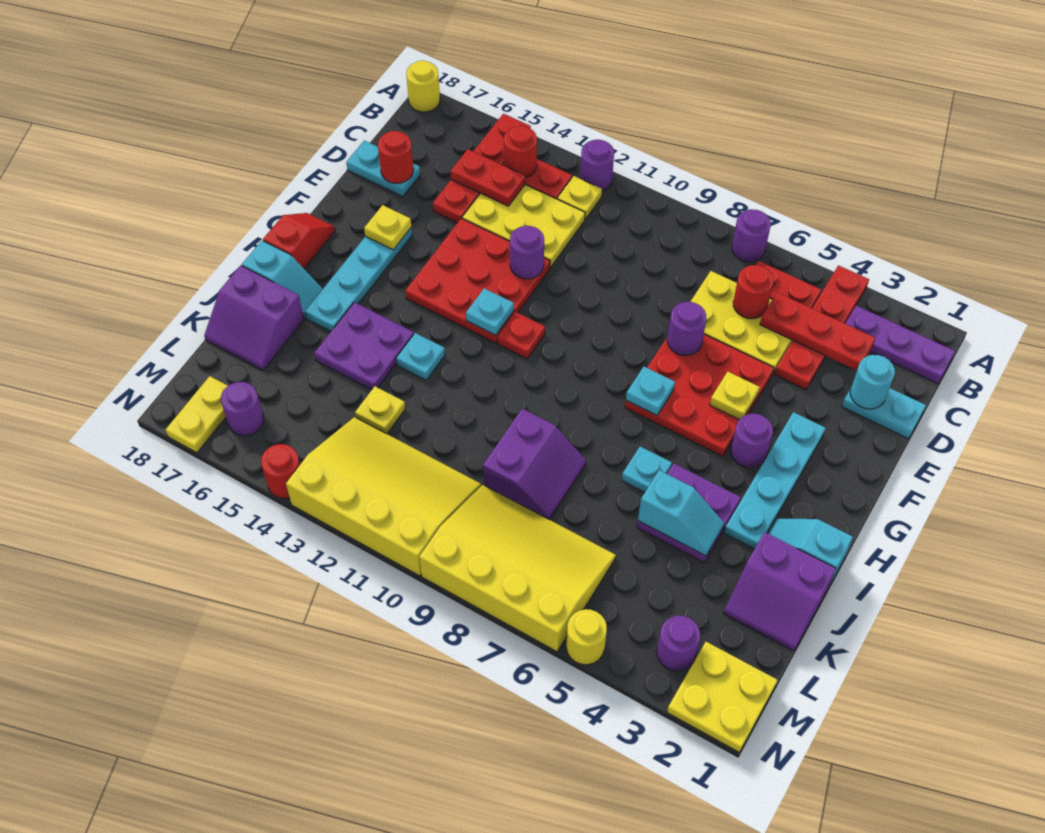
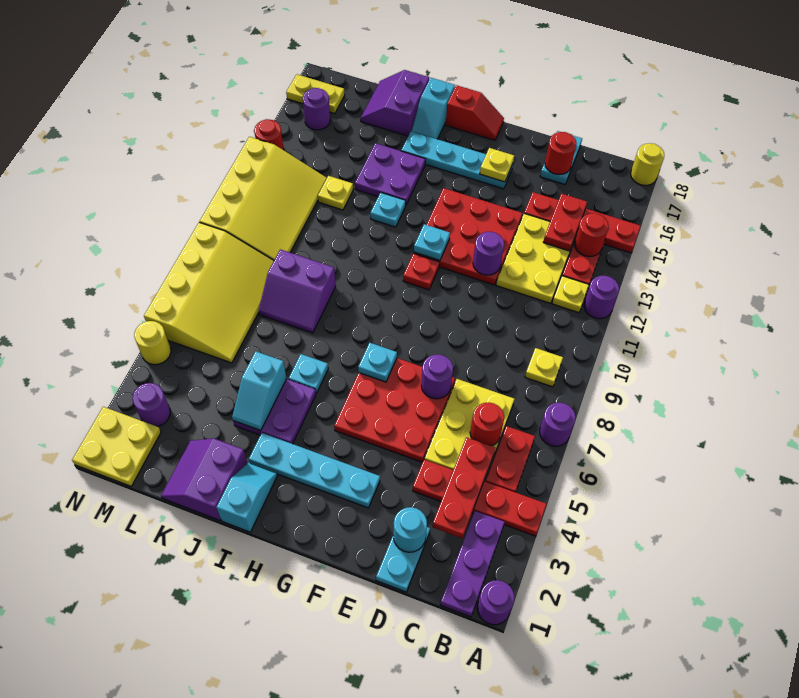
yellow plate F5 level 2 -> yellow plate B9 level 1
purple round brick G4 level 1 -> purple round brick A1 level 1

